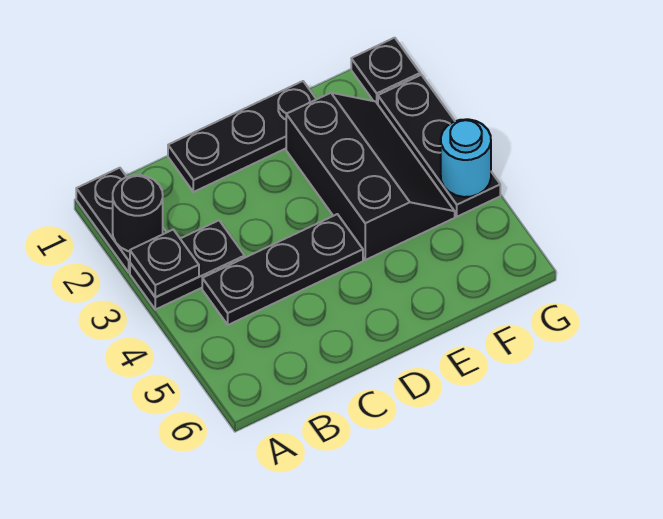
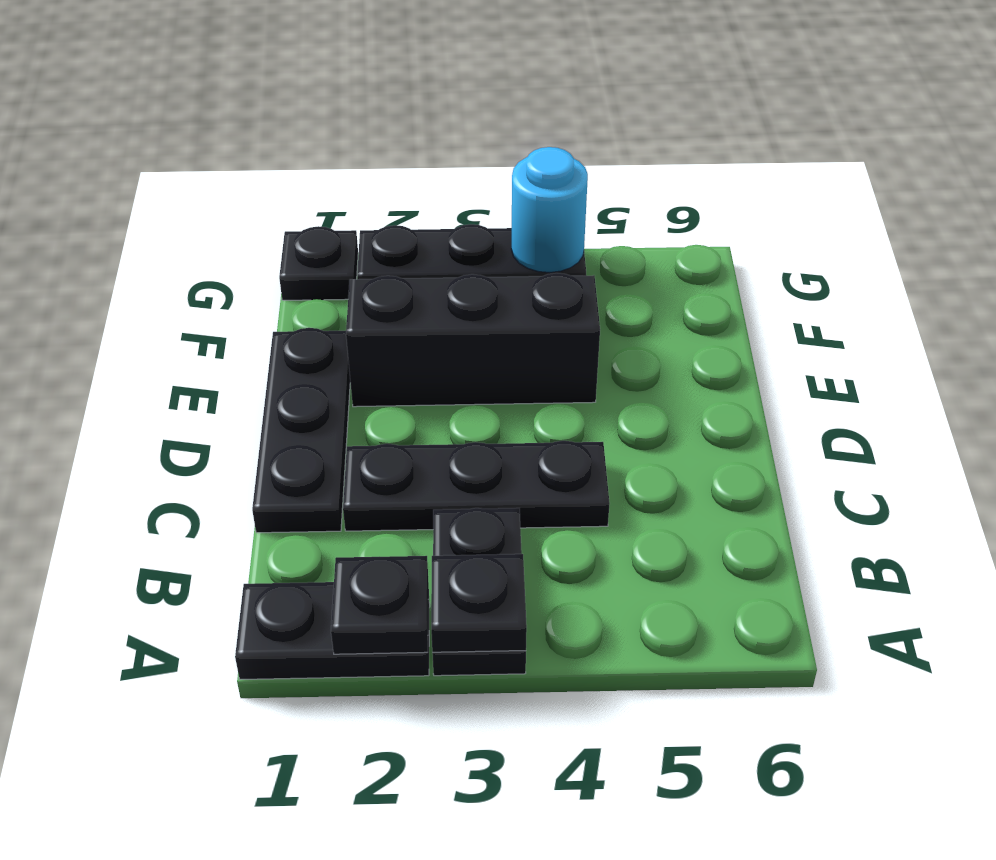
black round brick A2 level 2 -> black plate A2 level 2
black plate B4:D4 level 1 -> black plate C2:C4 level 1

